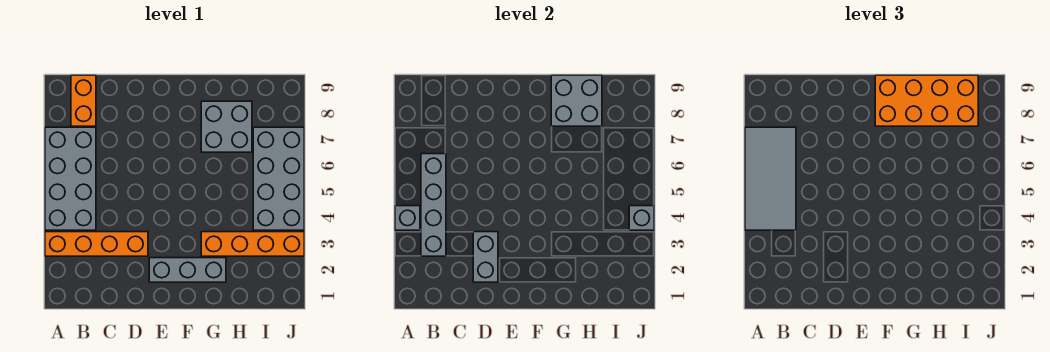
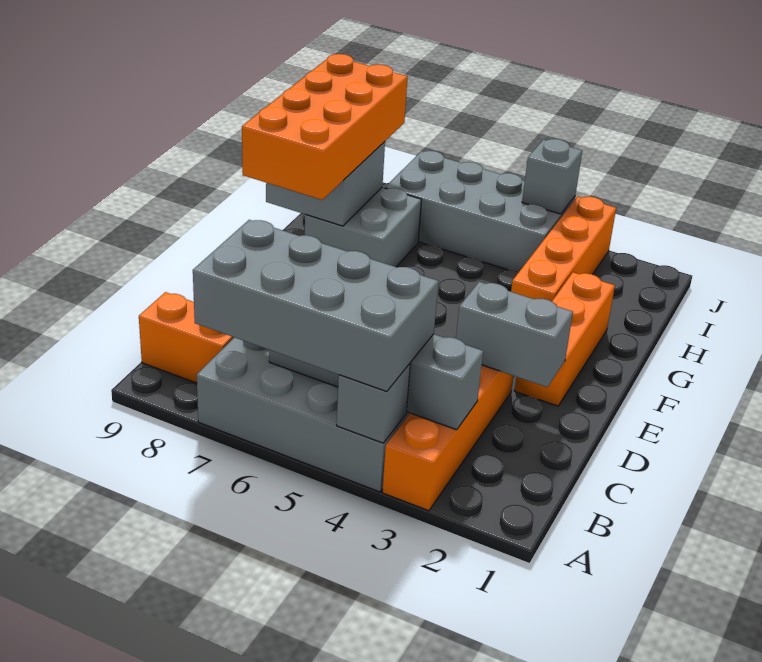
grey tile A4:B7 level 3 -> grey brick A4:B7 level 3
grey brick E2:G2 level 1 -> orange brick E2:G2 level 1

